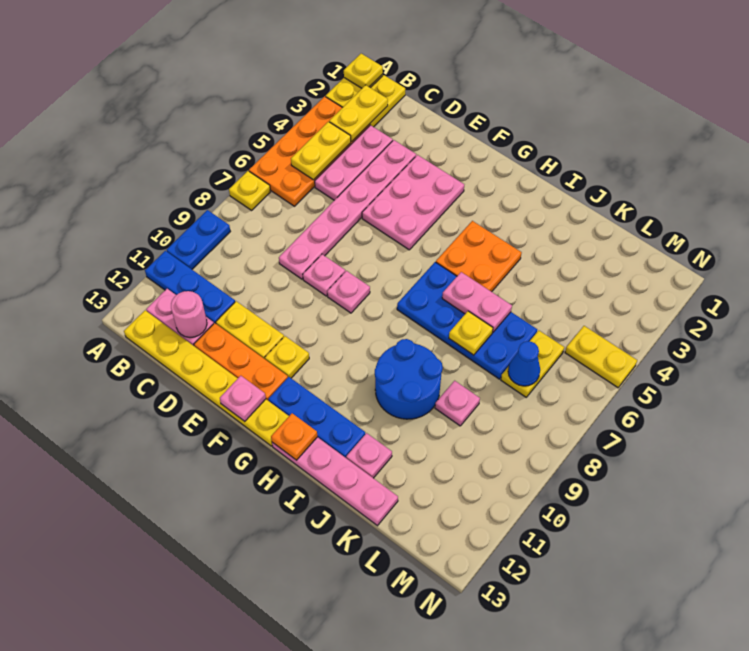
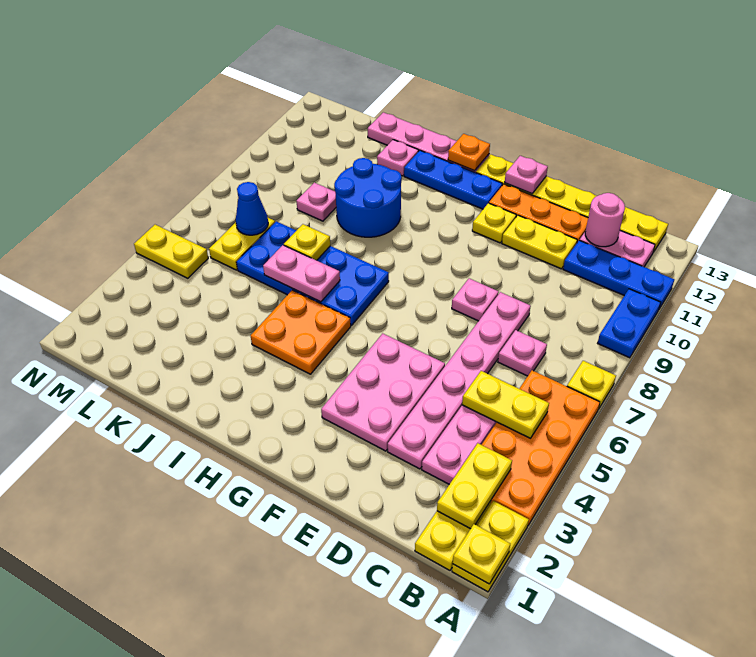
yellow plate B4:B5 level 2 -> yellow plate B5:C5 level 2
pink plate F8 level 1 -> pink plate C7 level 1

